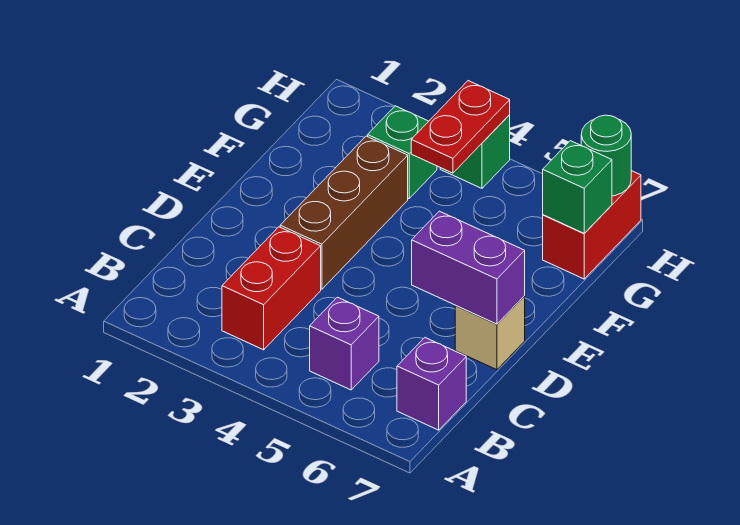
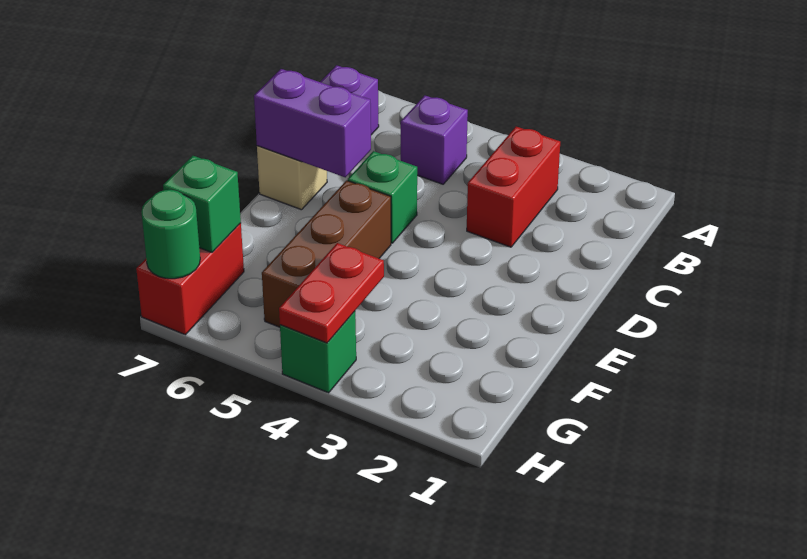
brown brick D3:F3 level 1 -> brown brick E5:G5 level 1
green brick G3 level 1 -> green brick D5 level 1

